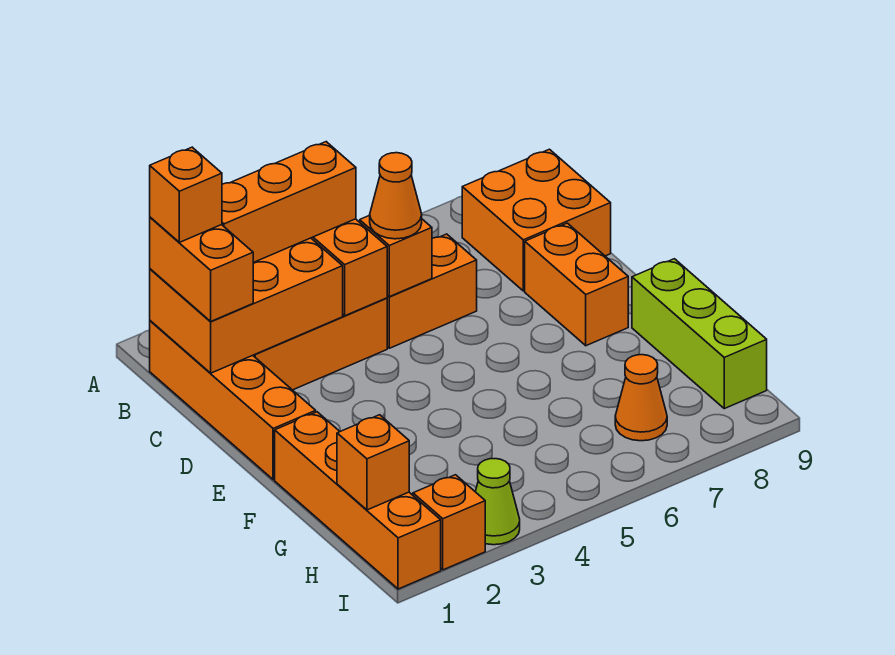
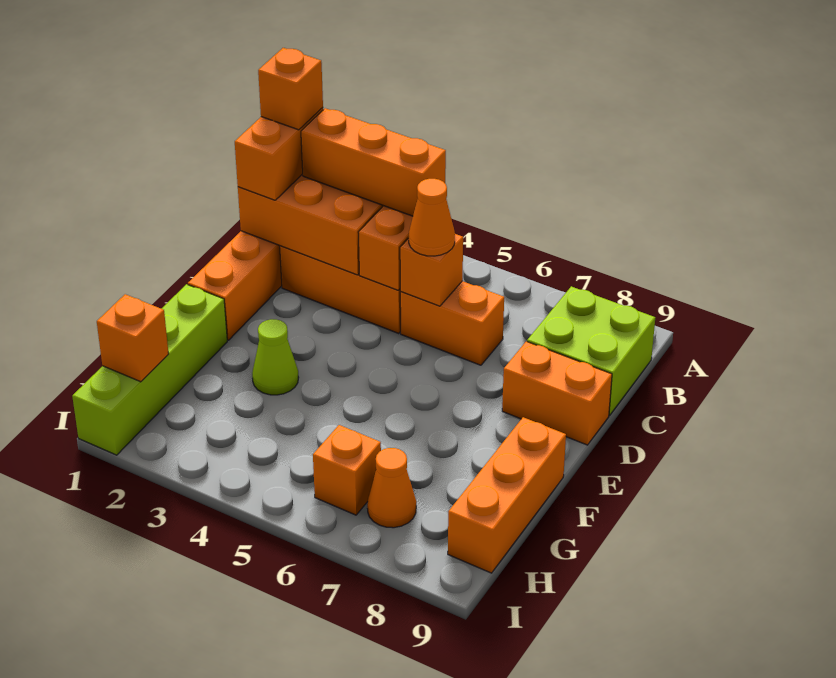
orange brick B8:C9 level 1 -> lime brick B8:C9 level 1
orange brick D8:E8 level 1 -> orange brick D8:D9 level 1
orange brick F1:I1 level 1 -> lime brick F1:I1 level 1
lime brick F9:H9 level 1 -> orange brick F9:H9 level 1
orange brick I2 level 1 -> orange brick H6 level 1
lime cone I3 level 1 -> lime cone F3 level 1

